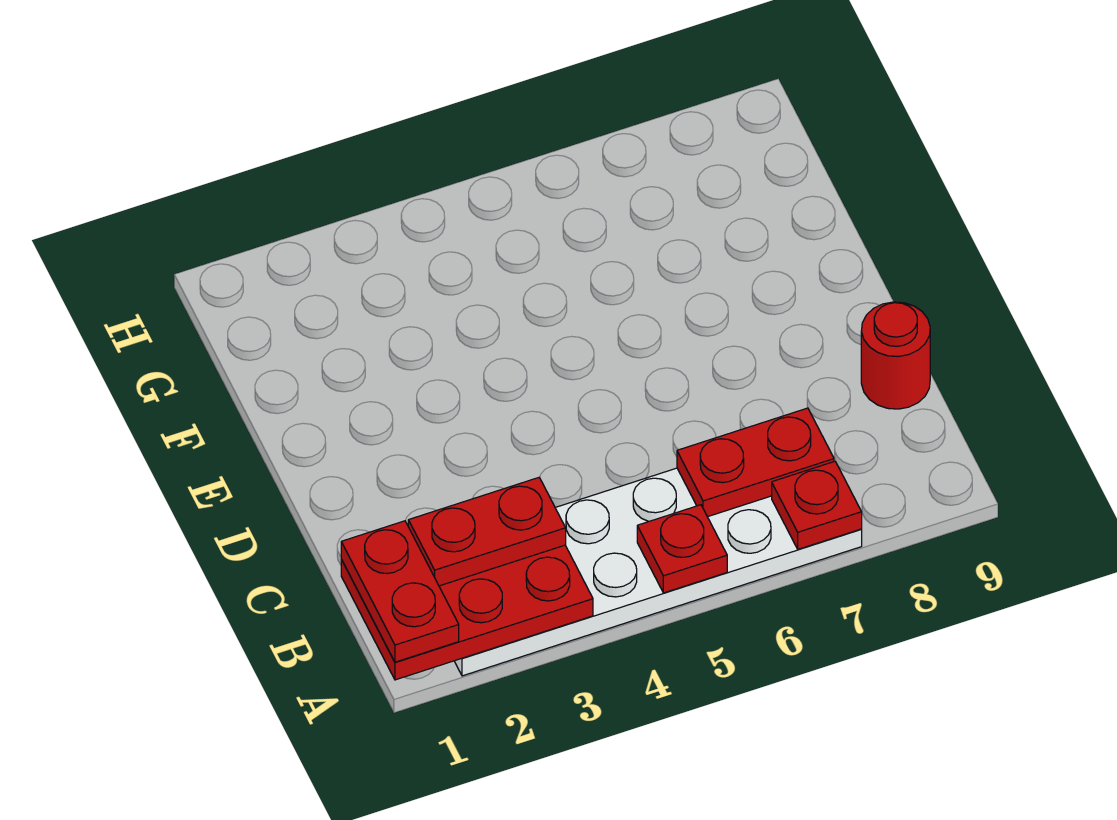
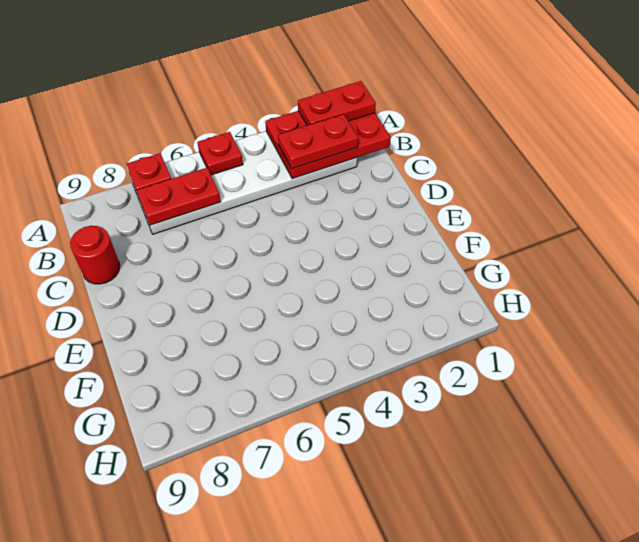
red plate A1:B1 level 3 -> red plate A1:A2 level 3

